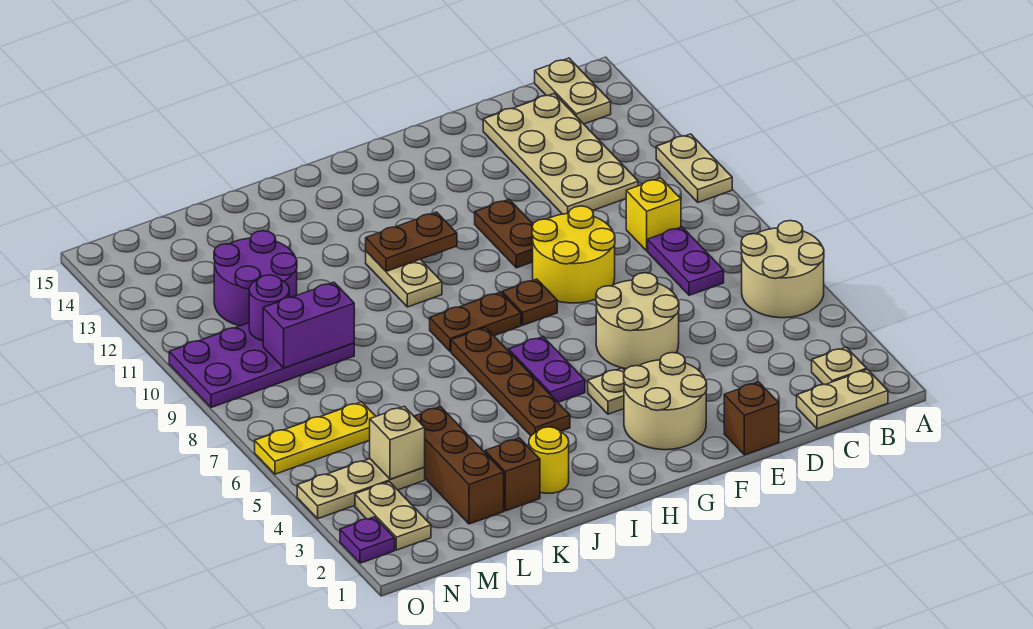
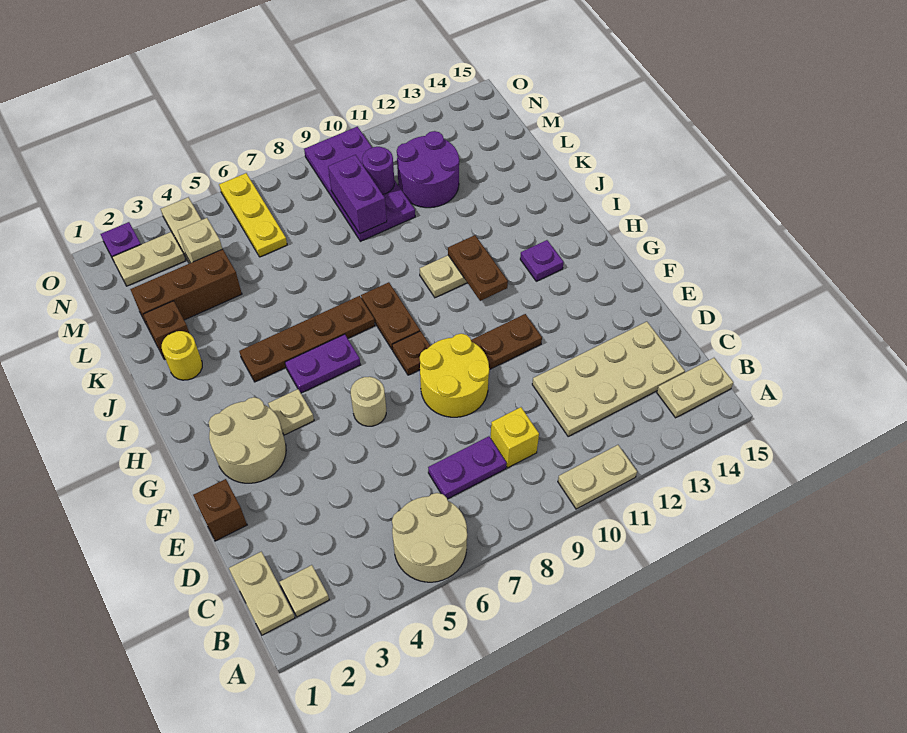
tan round brick E5:F6 level 1 -> tan round brick F6 level 1
none -> purple plate H13 level 1

